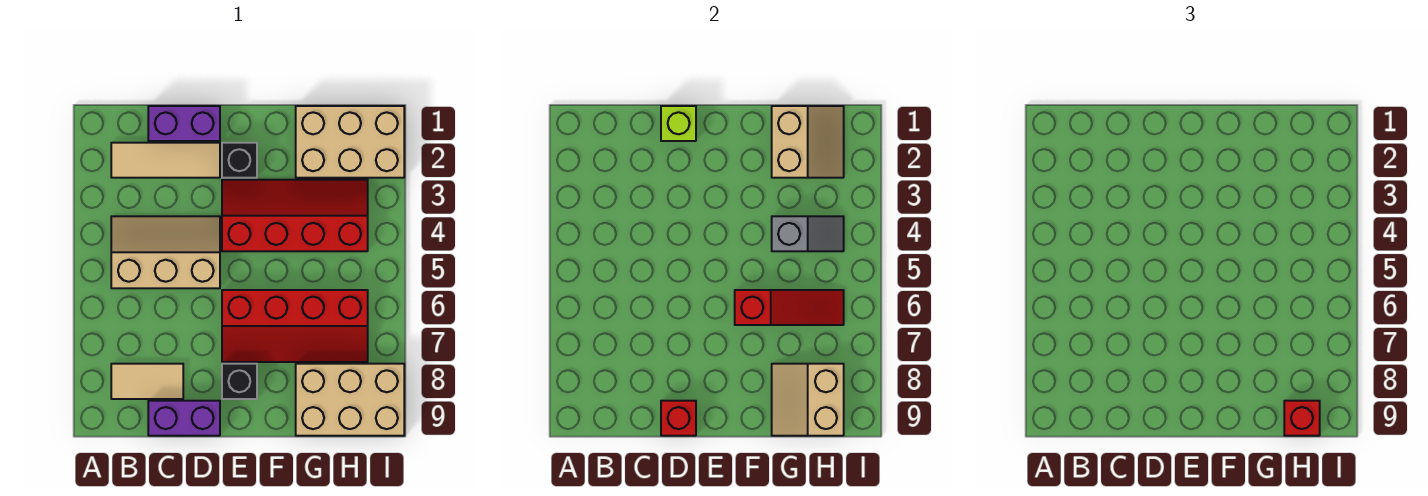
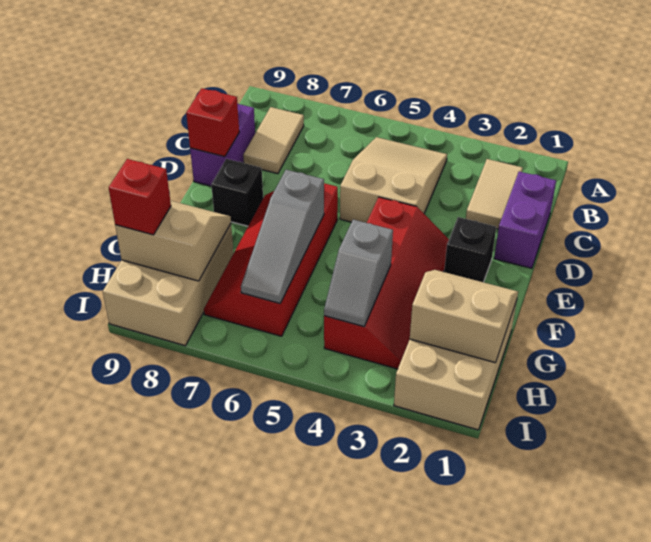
tan tile B2:D2 level 1 -> tan tile B2:C2 level 1
tan slope B4:D5 level 1 top 5 -> tan slope B4:D5 level 1 top D
lime brick D1 level 2 -> none
red slope F6:H6 level 2 top F -> grey slope F6:H6 level 2 top F
tan slope G1:H2 level 2 top G -> tan slope G1:H2 level 2 top H

